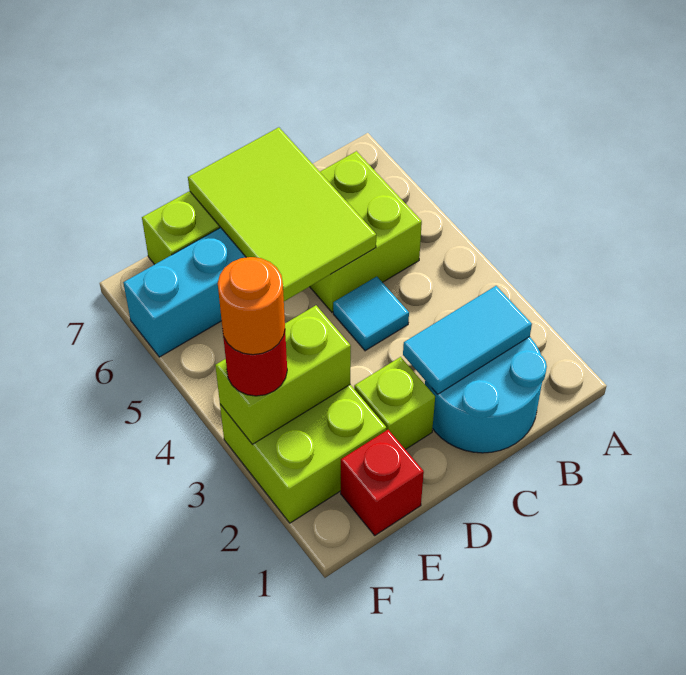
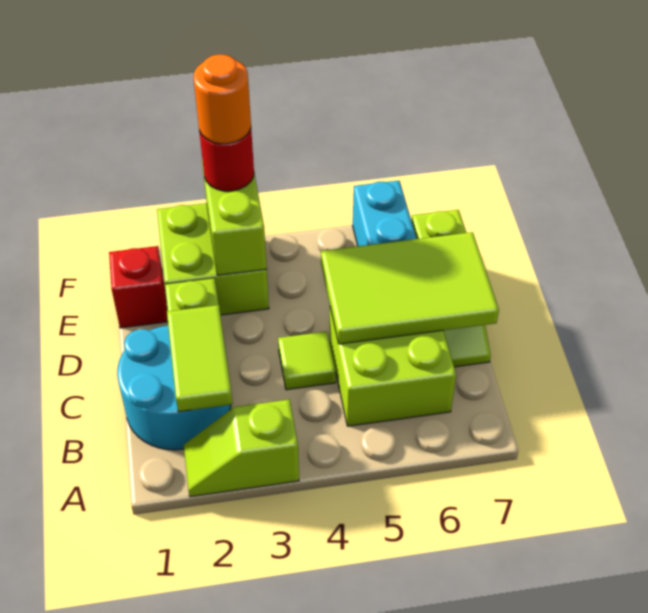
none -> lime slope A2:A3 level 1 top 3
cyan tile B2:C2 level 2 -> lime tile B2:C2 level 2
cyan tile C4 level 1 -> lime tile C4 level 1

